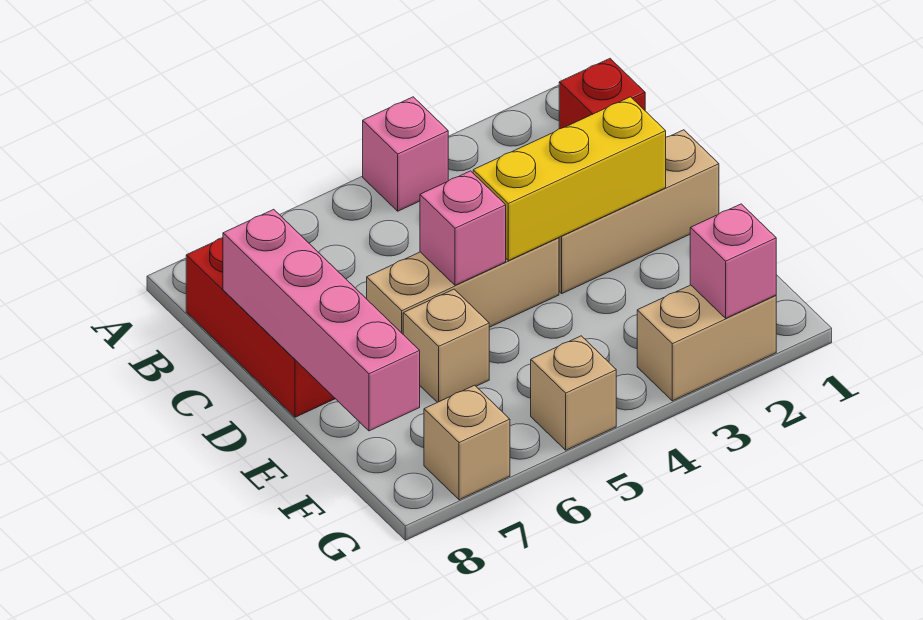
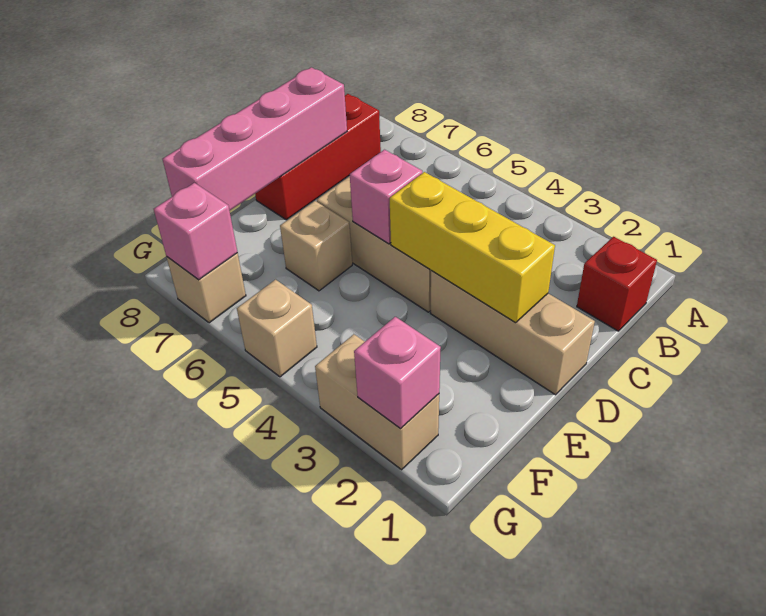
pink brick A4 level 1 -> pink brick G7 level 2

